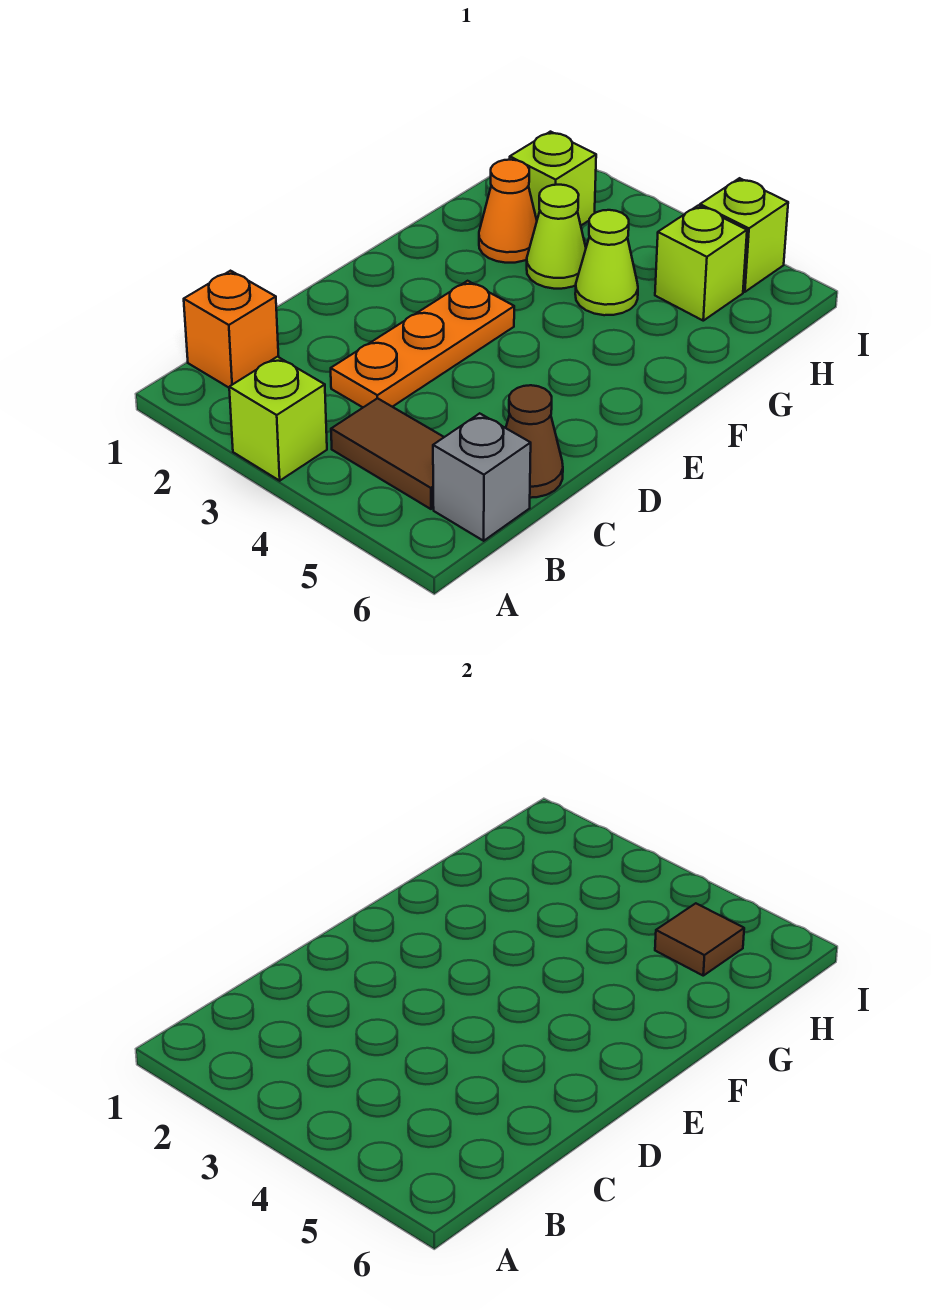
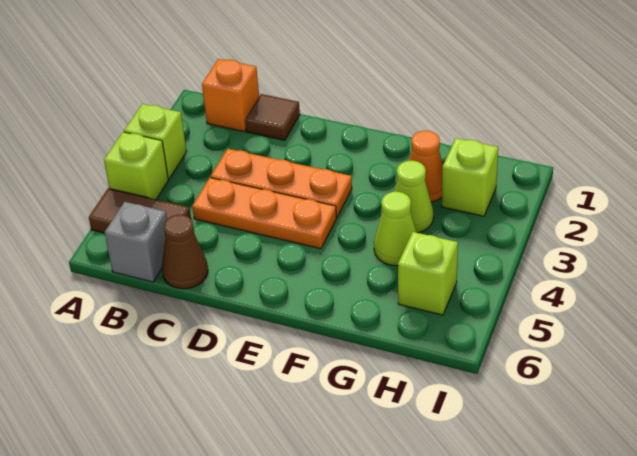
brown tile B4:B5 level 1 -> brown tile A5:B5 level 1
none -> orange plate C4:E4 level 1
brown tile H5 level 2 -> brown tile C1 level 1
lime brick I5 level 1 -> lime brick A4 level 1

